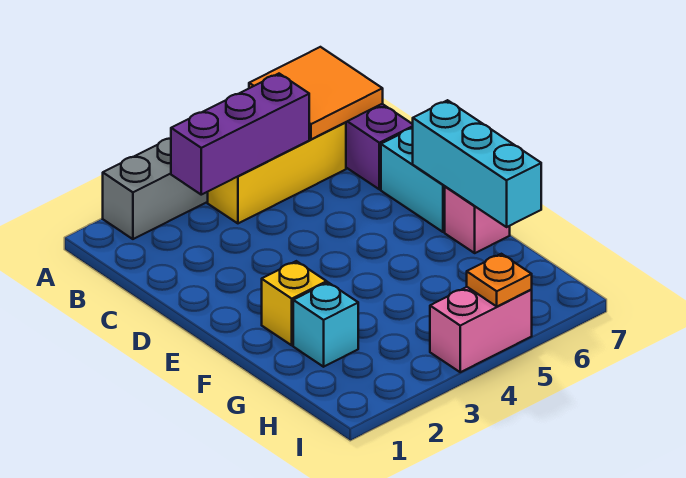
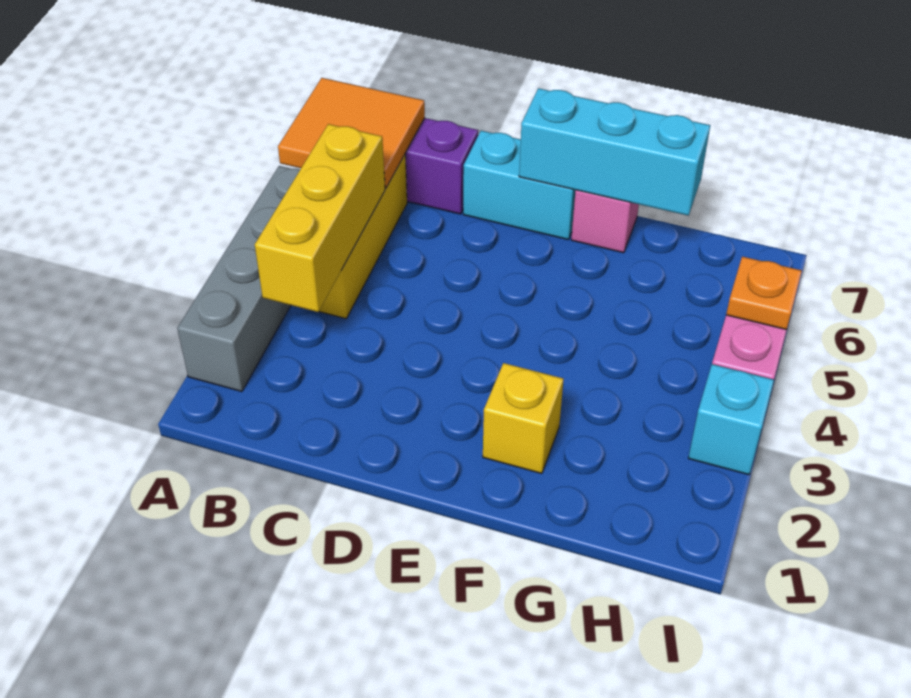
purple brick B3:B5 level 2 -> yellow brick B3:B5 level 2
cyan brick G2 level 1 -> cyan brick I3 level 1

